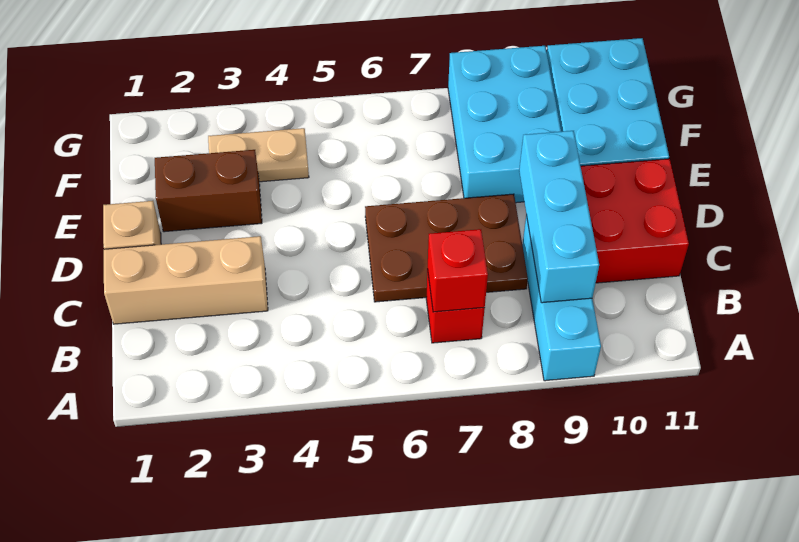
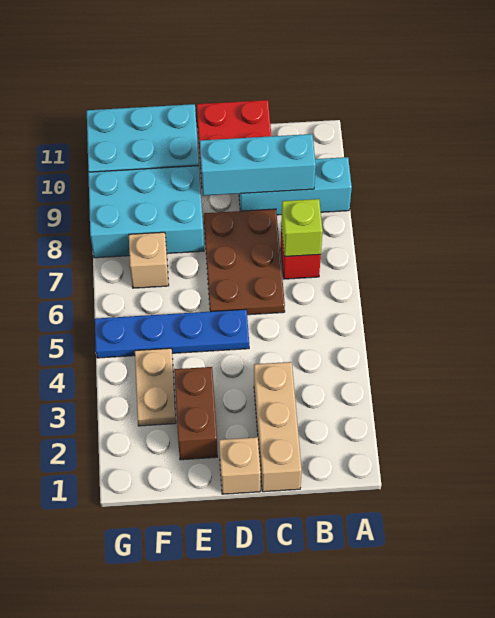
red brick B7 level 2 -> lime brick B7 level 2
none -> blue plate D5:G5 level 1
none -> tan brick F7 level 1

